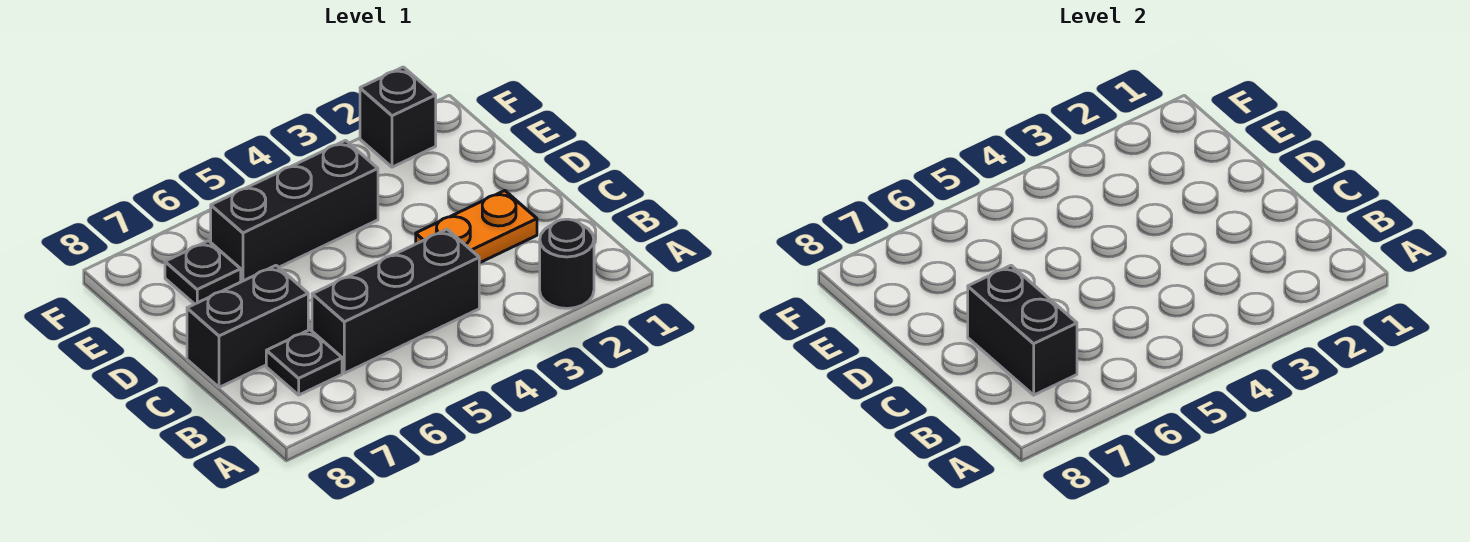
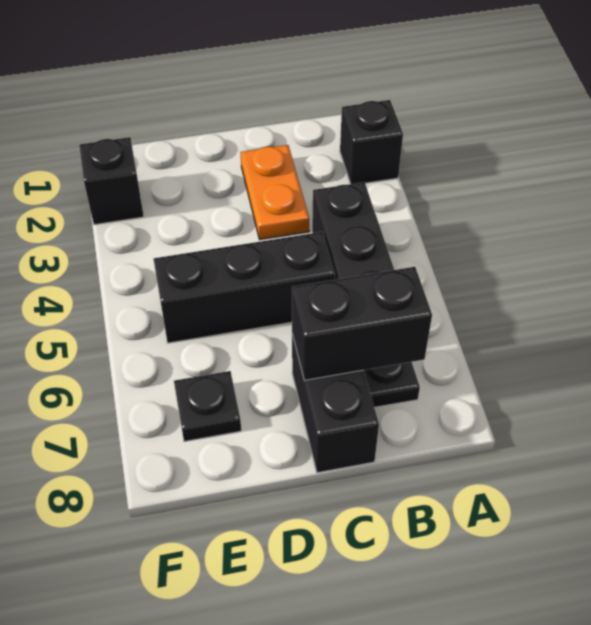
black round brick A2 level 1 -> black brick A2 level 1
black brick E4:E6 level 1 -> black brick C5:E5 level 1

